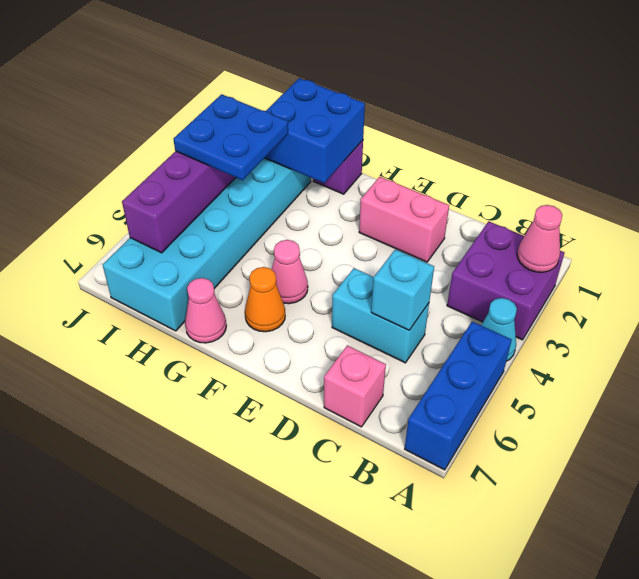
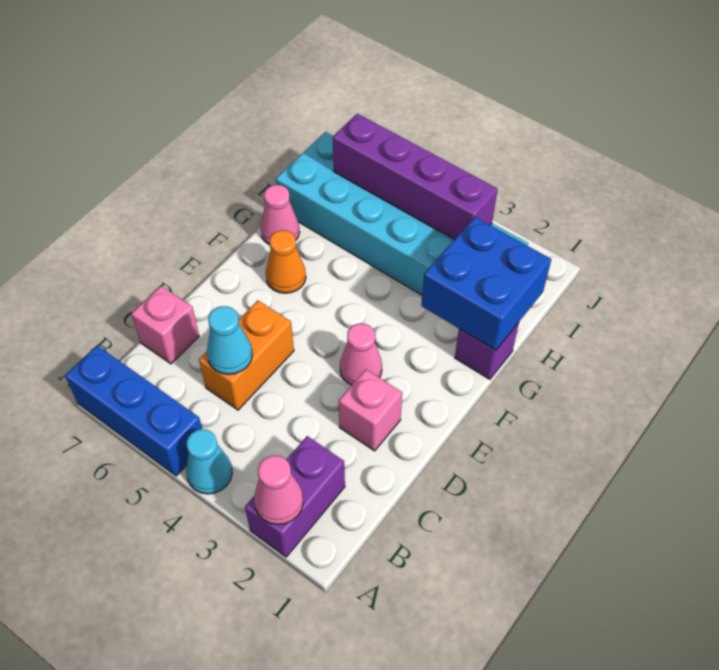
purple brick A2:B3 level 1 -> purple brick A2:B2 level 1
cyan brick C5:D5 level 1 -> orange brick C5:D5 level 1
cyan brick C5 level 2 -> cyan cone C5 level 2
pink brick D2:E2 level 1 -> pink brick D2 level 1
pink cone F5 level 1 -> pink cone E3 level 1
blue plate H3:I4 level 3 -> none

